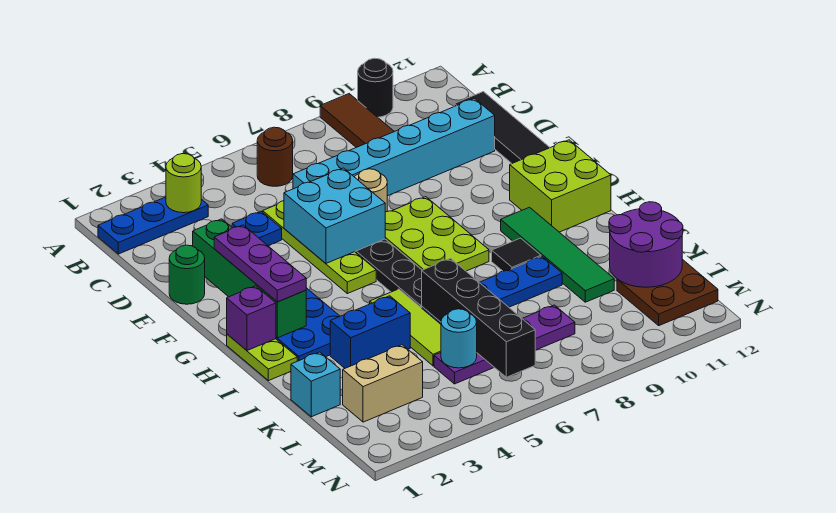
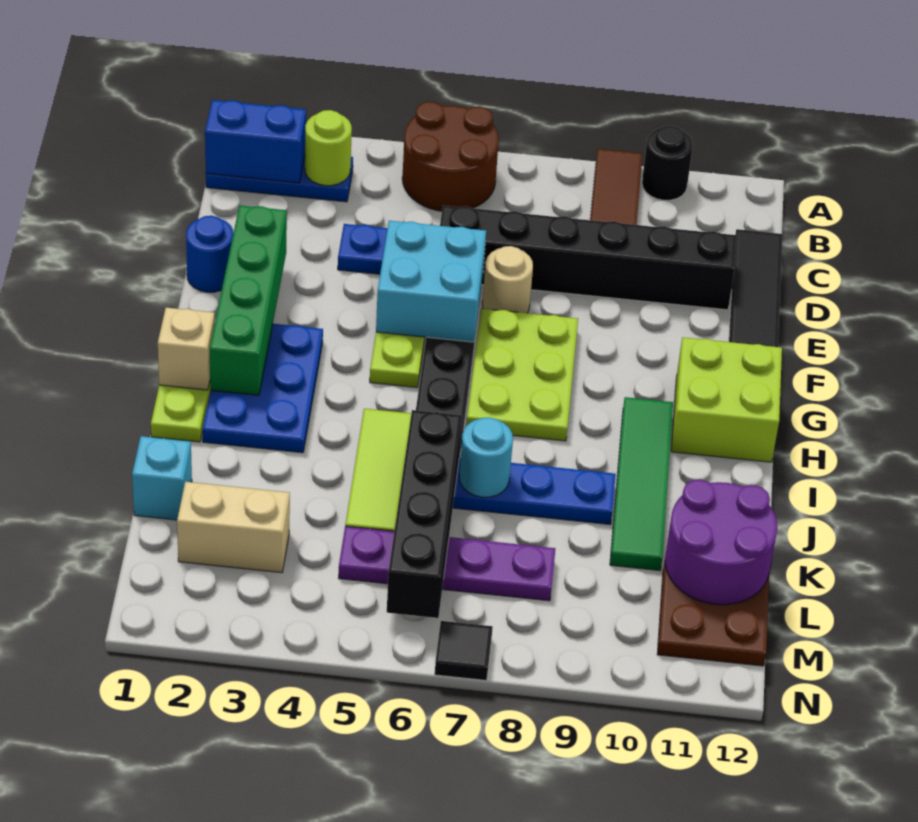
brown round brick B6 level 1 -> brown round brick A5:B6 level 1
cyan brick D6:D11 level 1 -> black brick D6:D11 level 1
green round brick E1 level 1 -> blue round brick E1 level 1
purple plate F2:H2 level 3 -> none
purple brick H1 level 2 -> tan brick H1 level 2
black tile I9 level 1 -> black tile N7 level 1
blue brick J3:J4 level 1 -> blue brick B1:B2 level 2
cyan round brick L5 level 2 -> cyan round brick J7 level 2

